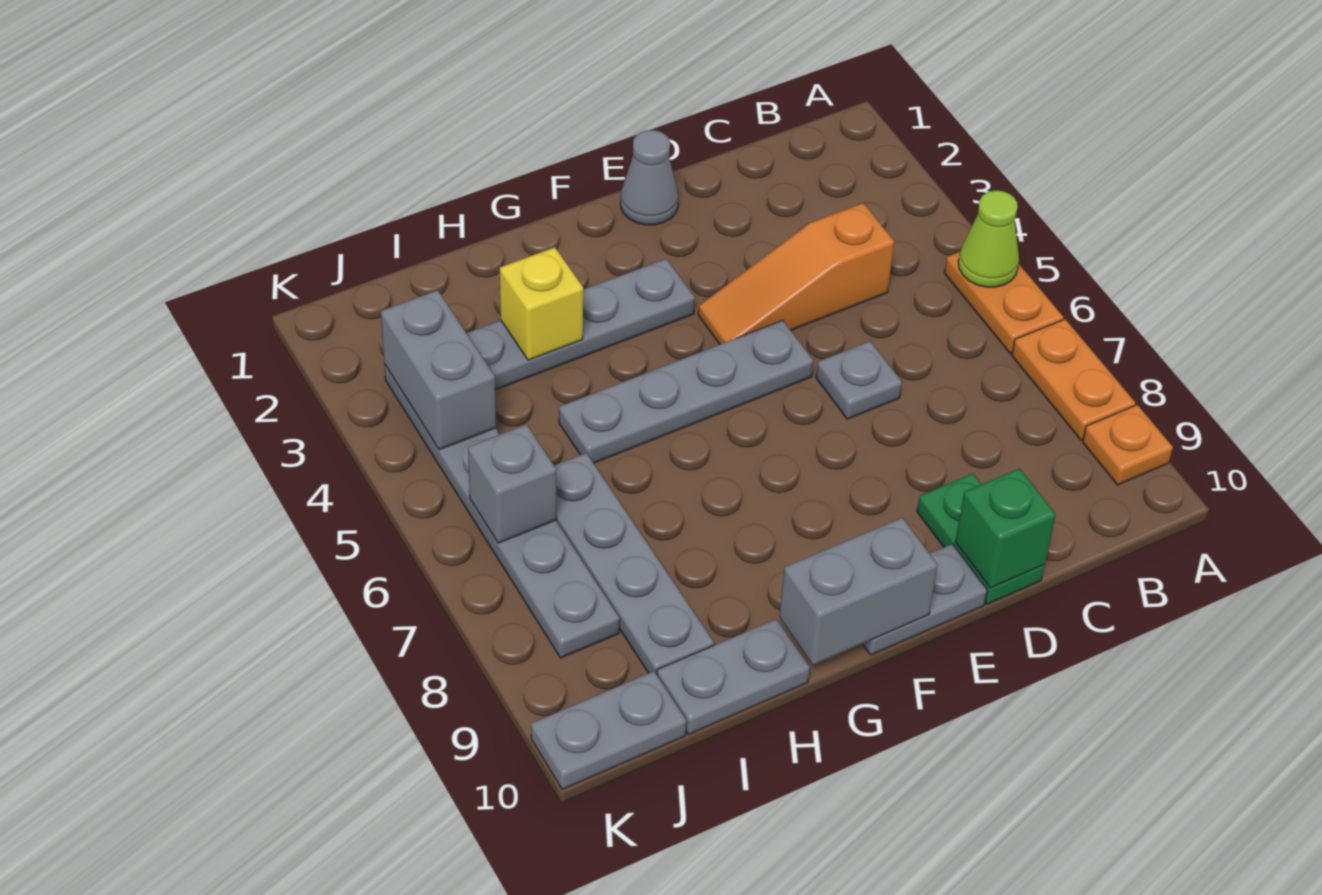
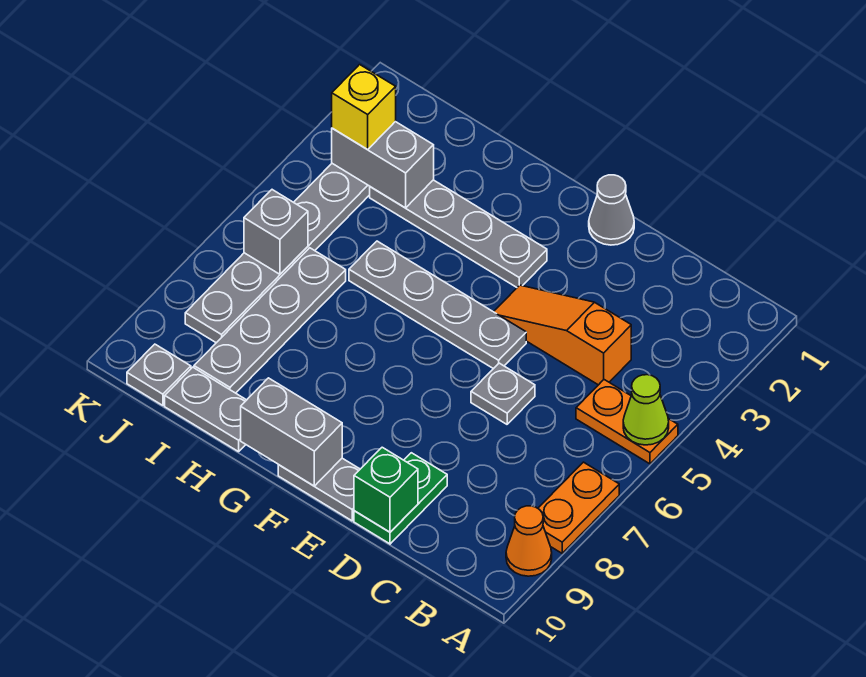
orange plate A5:A6 level 1 -> orange plate A5:B5 level 1
orange plate A9 level 1 -> orange cone A9 level 1
yellow brick H3 level 2 -> yellow brick J3 level 3
grey brick J3:J4 level 2 -> grey brick I3:J3 level 2
grey plate J10:K10 level 1 -> grey plate J10 level 1

